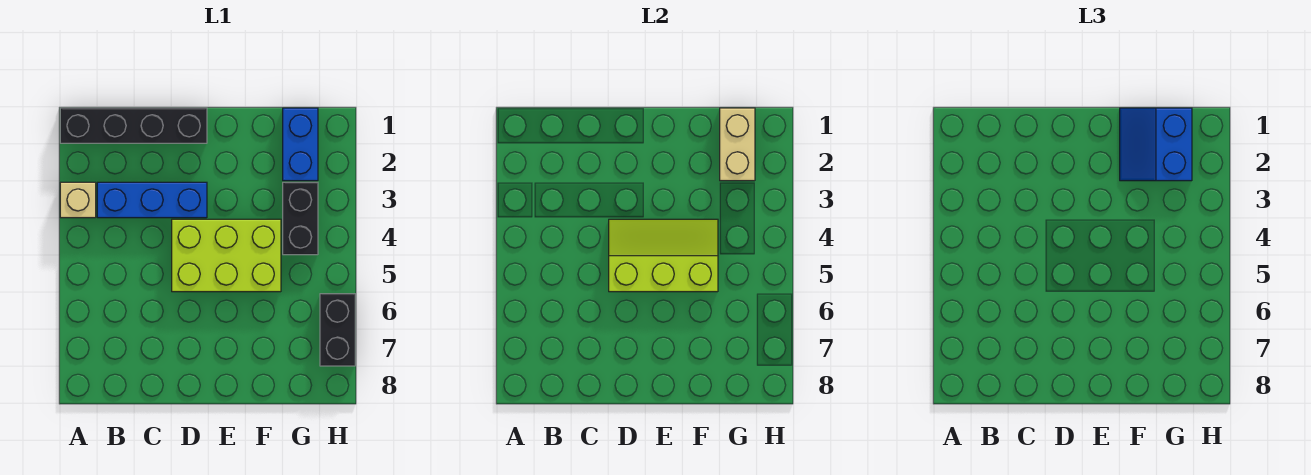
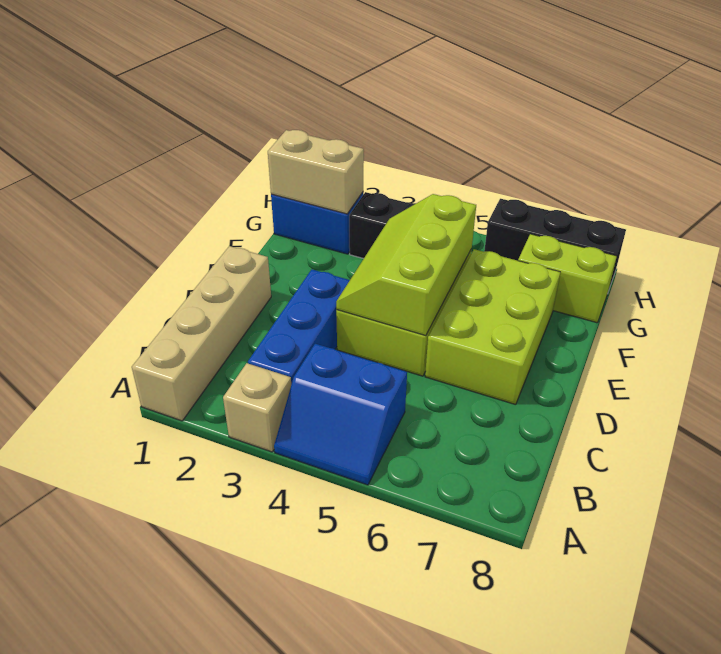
black brick A1:D1 level 1 -> tan brick A1:D1 level 1
none -> lime brick D6:F7 level 1
blue slope F1:G2 level 3 top G -> blue slope A4:B5 level 1 top B
none -> lime brick G7:G8 level 1
black brick H6:H7 level 1 -> black brick H6:H8 level 1

